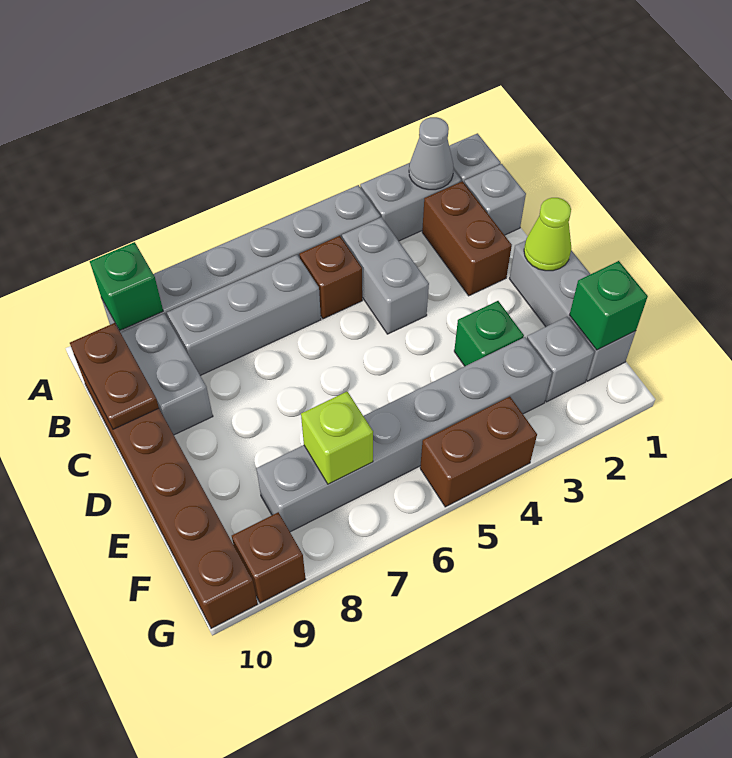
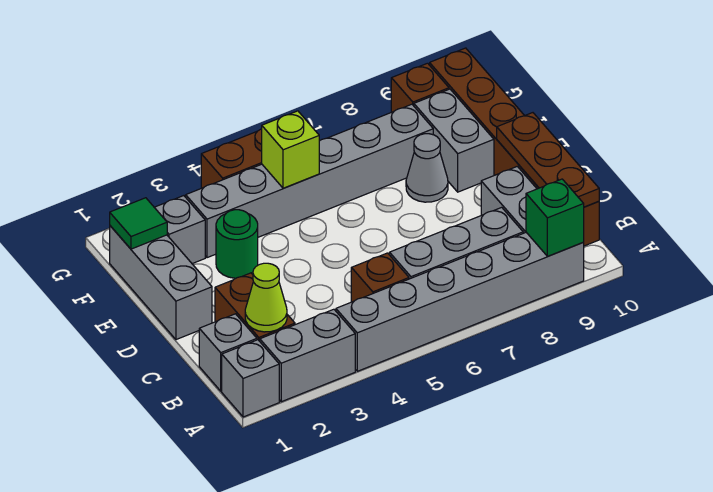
grey cone A2 level 2 -> grey cone E8 level 1
grey brick B4:C4 level 1 -> grey brick E9:F9 level 1
brown plate B10:C10 level 2 -> brown plate B10:D10 level 2
lime cone D1 level 2 -> lime cone B2 level 2
green brick E3 level 1 -> green round brick E3 level 1
green brick F1 level 2 -> green tile F1 level 2
lime brick F7 level 2 -> lime brick F5 level 2

